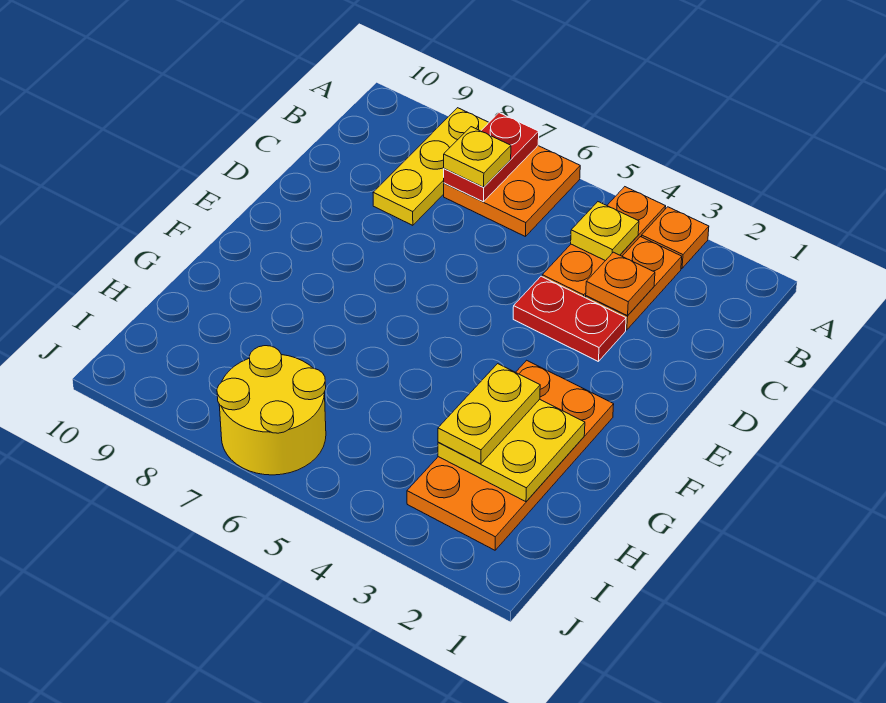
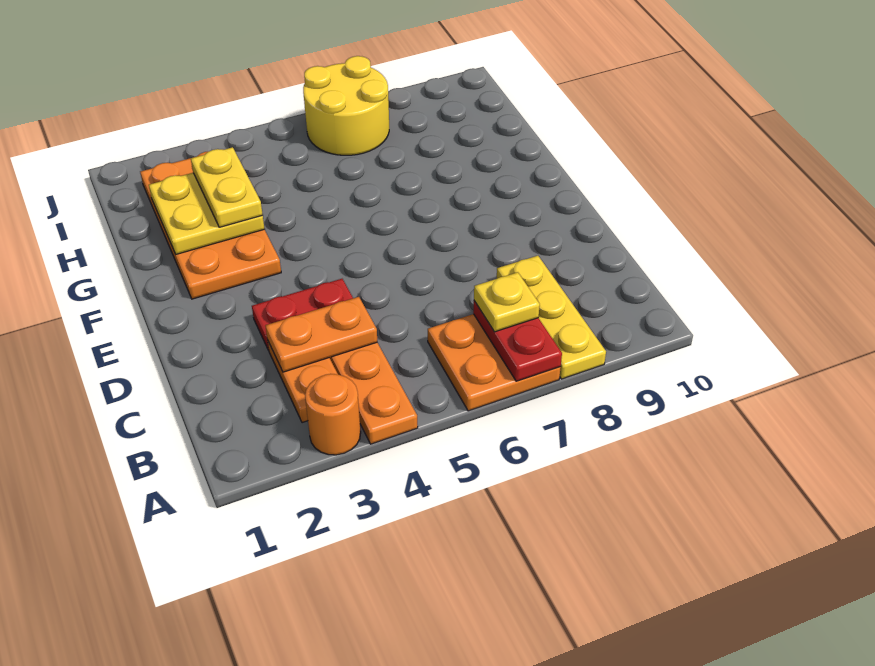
orange plate A3 level 1 -> orange round brick A3 level 1
yellow plate B4 level 2 -> none
orange plate C3 level 2 -> orange plate C3:C4 level 2

